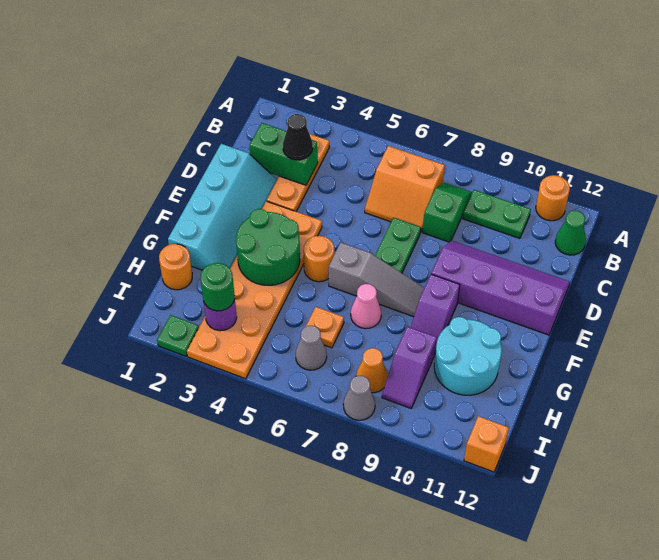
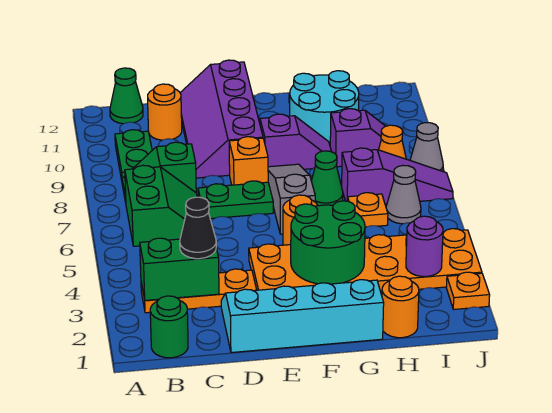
orange round brick A11 level 1 -> orange round brick C11 level 1
orange slope B6:C7 level 1 top B -> green slope B6:C7 level 1 top B
green brick C2:C3 level 2 -> green brick B3:C3 level 2
pink cone G7 level 1 -> green cone G7 level 1
none -> purple slope H7:J7 level 1 top H
green round brick I3 level 3 -> green round brick B1 level 1
green plate J2 level 1 -> orange plate J2 level 1
orange brick J12 level 1 -> orange brick E8 level 1

